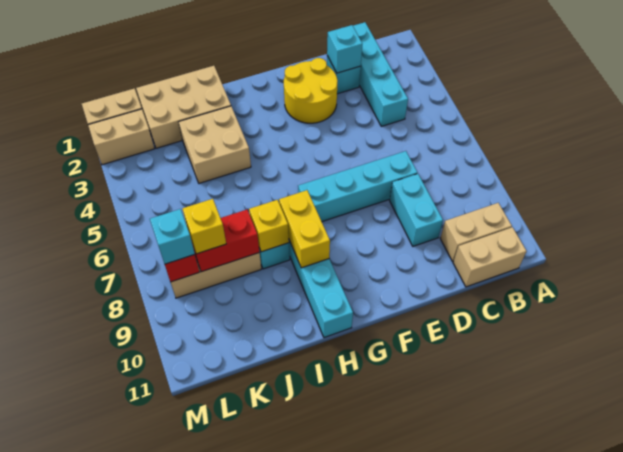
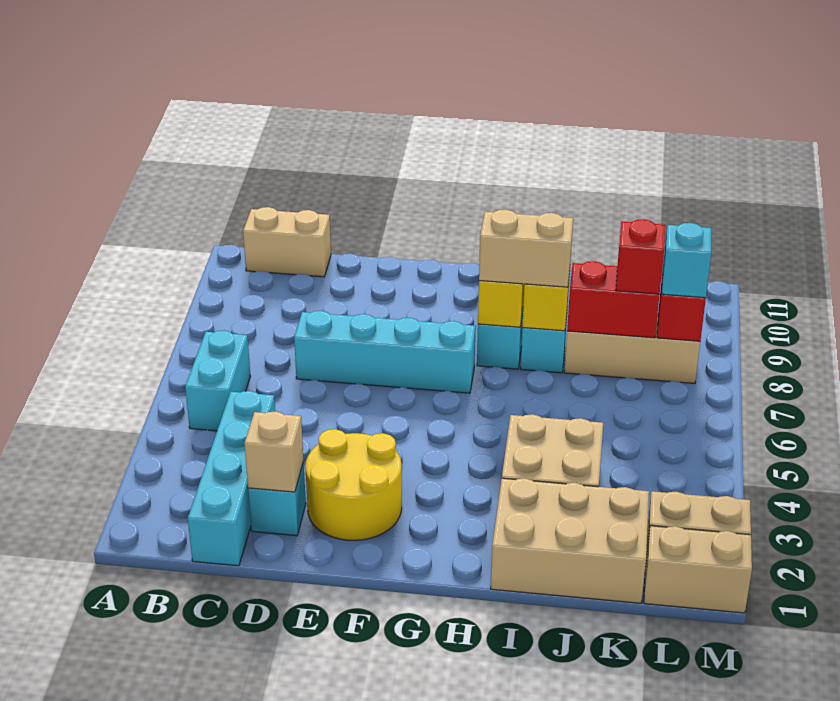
tan brick B10:C10 level 1 -> tan brick H8:I8 level 3
cyan brick D2 level 2 -> tan brick D2 level 2
cyan brick D8:D9 level 1 -> cyan brick B5:B6 level 1
yellow brick K8 level 3 -> red brick K8 level 3

